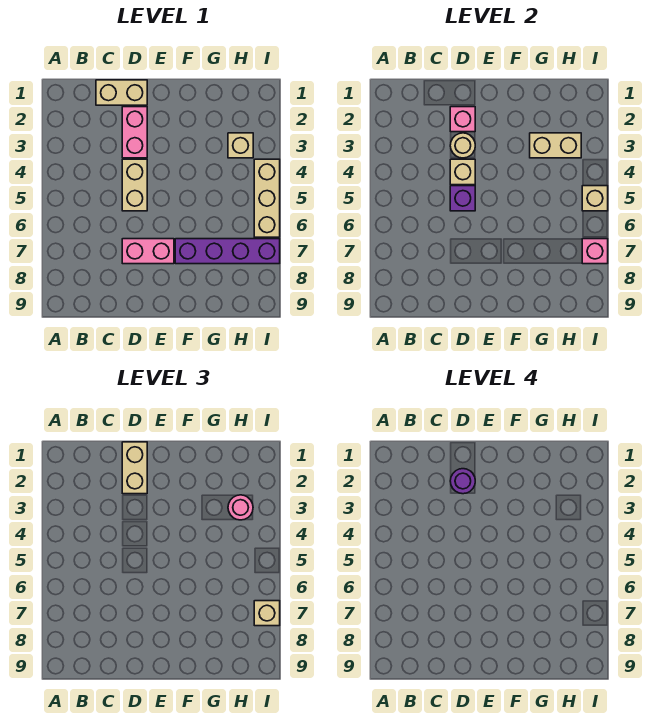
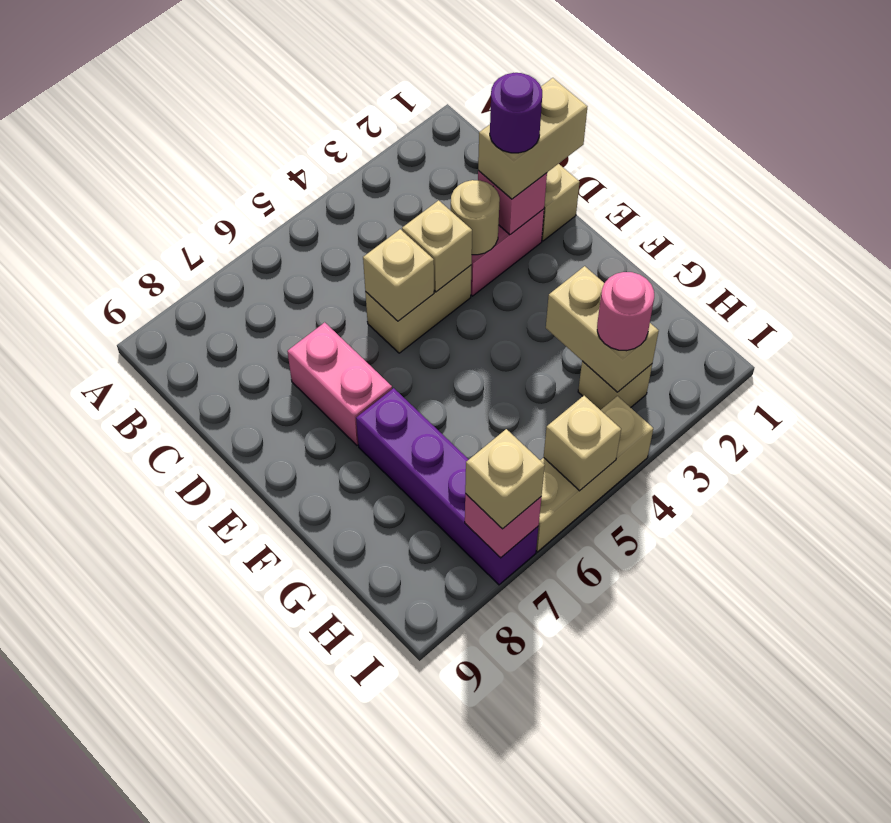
purple brick D5 level 2 -> tan brick D5 level 2

